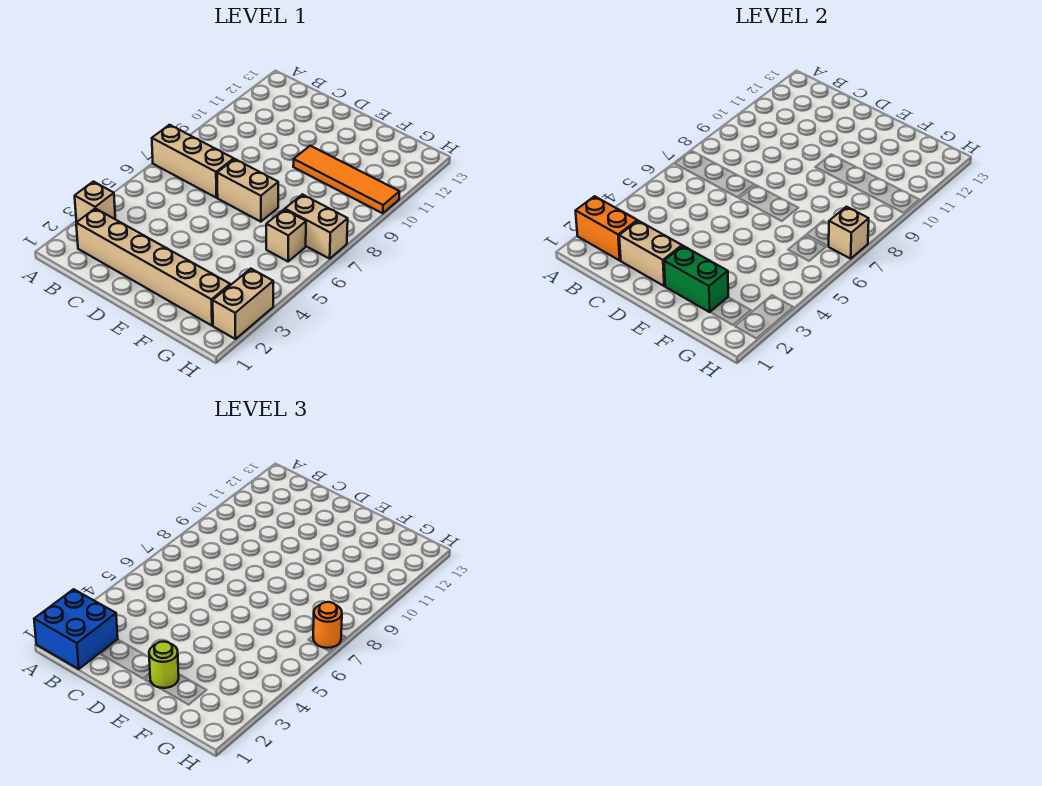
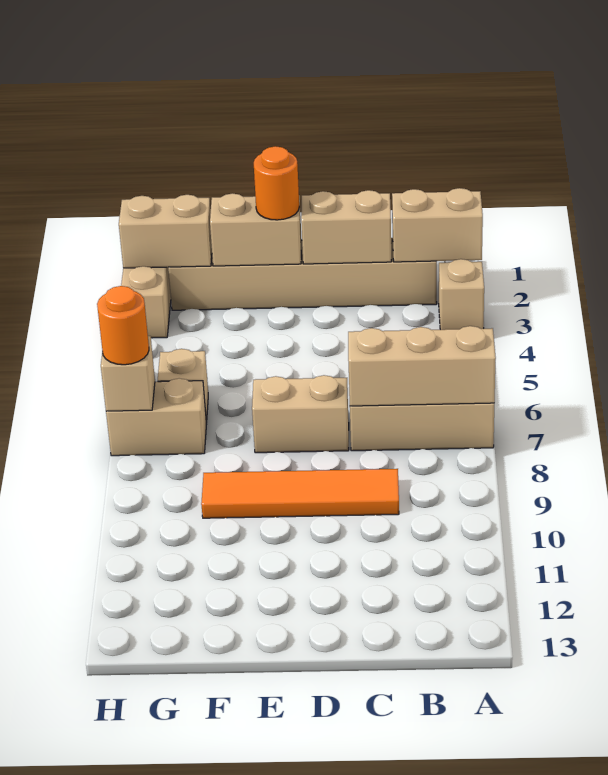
blue brick A1:B2 level 3 -> none
orange brick A2:B2 level 2 -> tan brick A2:B2 level 2
none -> tan brick A7:C7 level 2
green brick E2:F2 level 2 -> tan brick E2:F2 level 2
lime round brick E2 level 3 -> orange round brick E2 level 3
orange tile E10:H10 level 1 -> orange tile C9:F9 level 1
none -> tan brick G2:H2 level 2

